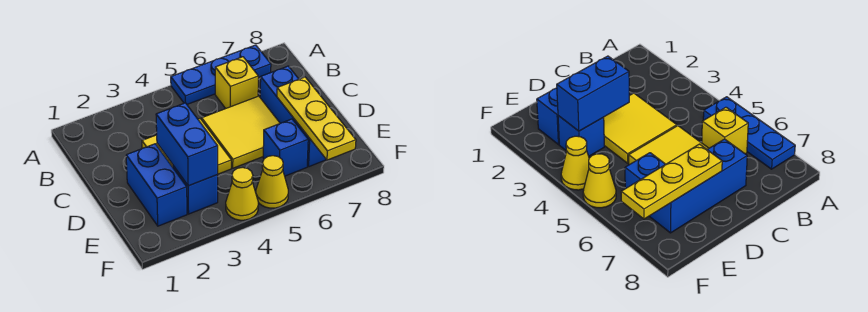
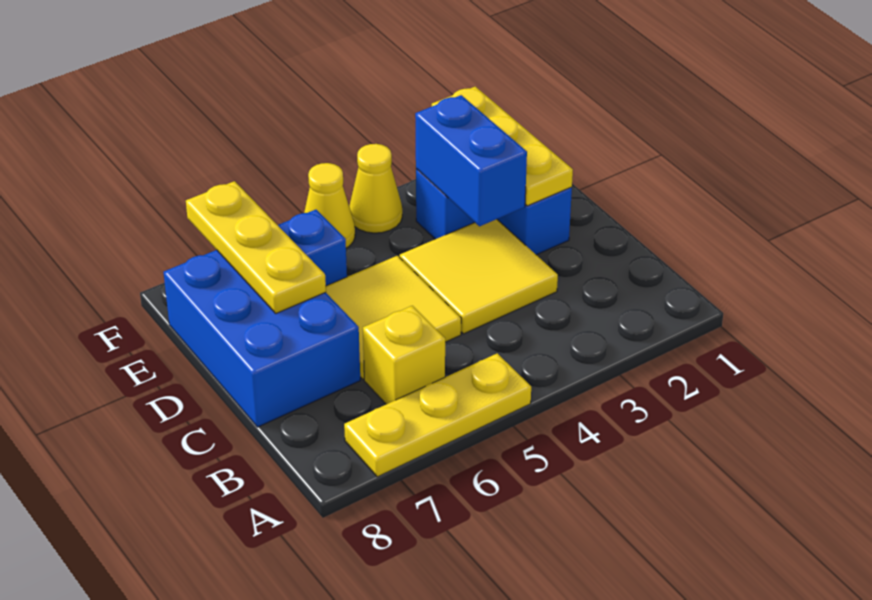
blue plate A5:A7 level 1 -> yellow plate A5:A7 level 1
blue brick C7:E7 level 1 -> blue brick C7:E8 level 1
none -> yellow plate D2:F2 level 2

